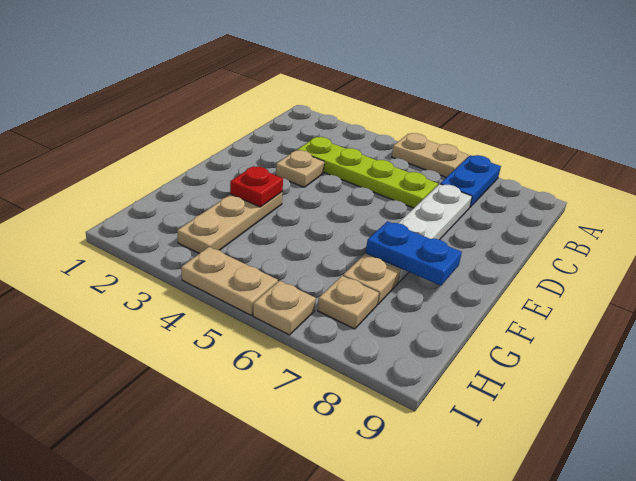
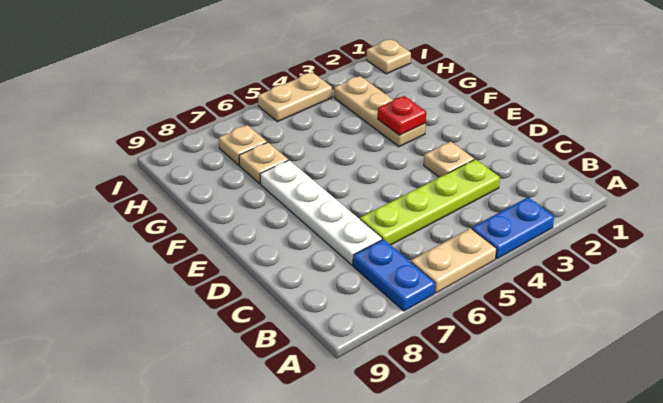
blue plate F7:F8 level 2 -> blue plate A3:A4 level 1
tan plate I6 level 1 -> tan plate I1 level 1

